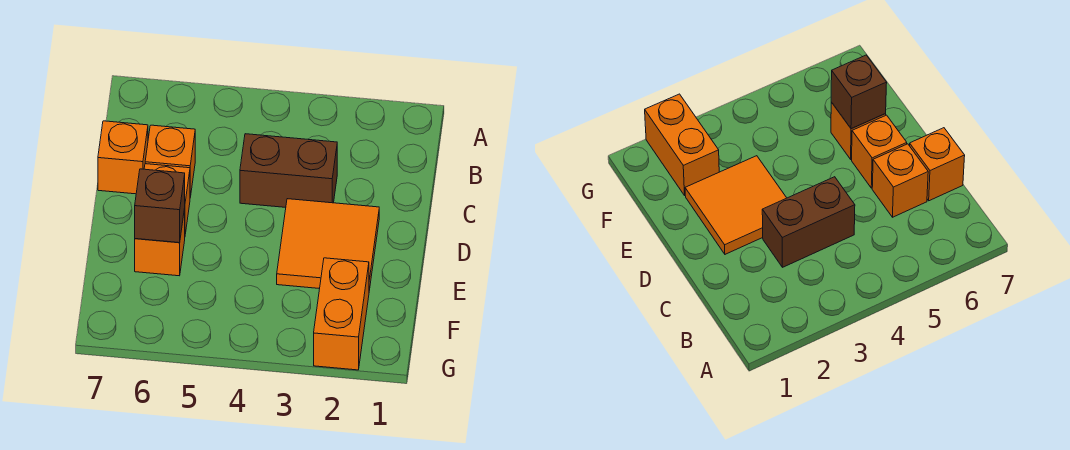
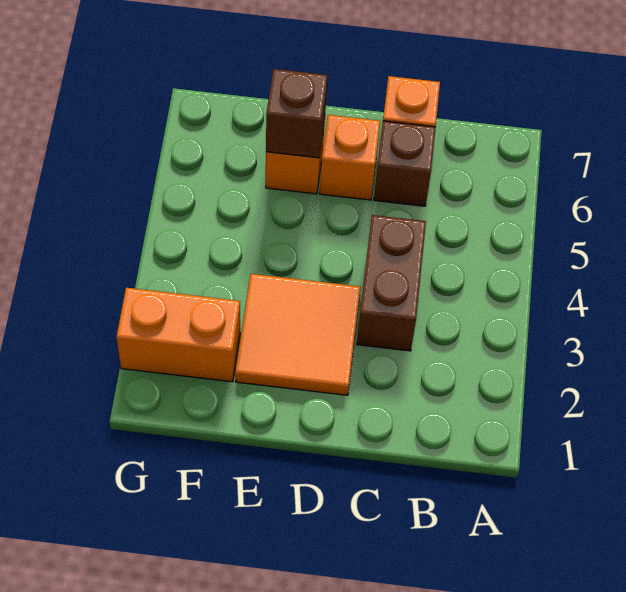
orange brick C6 level 1 -> brown brick C6 level 1

